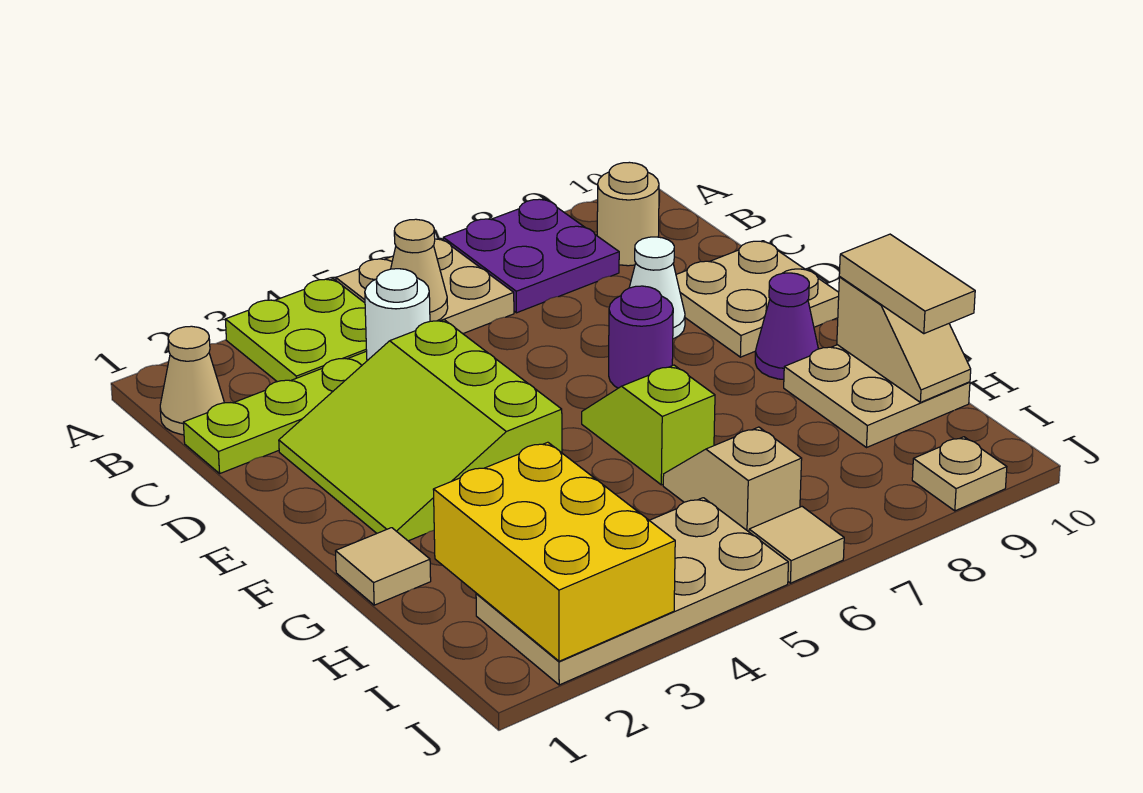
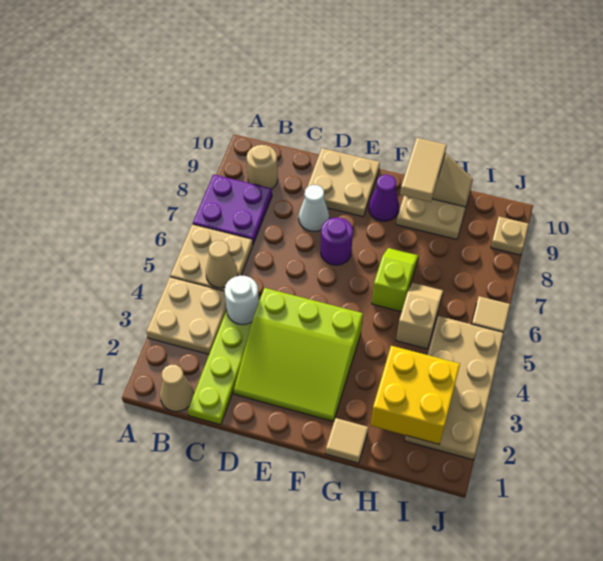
lime plate A3:B4 level 1 -> tan plate A3:B4 level 1
lime slope F6:G6 level 1 top G -> lime slope G6:G7 level 1 top 6
tan tile G10:H10 level 3 -> tan tile G9:G10 level 3
yellow brick H2:J3 level 2 -> yellow brick H2:I3 level 2
tan slope H6:I6 level 1 top I -> tan slope H5:H6 level 1 top 5

